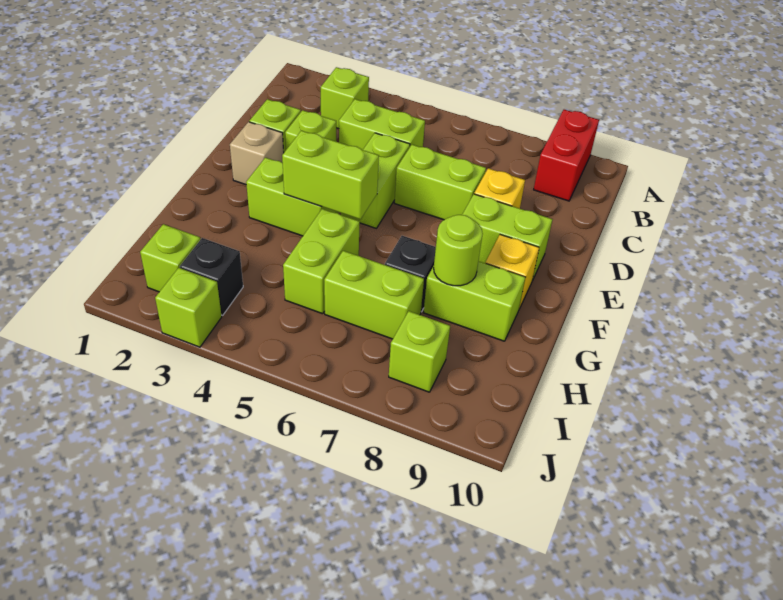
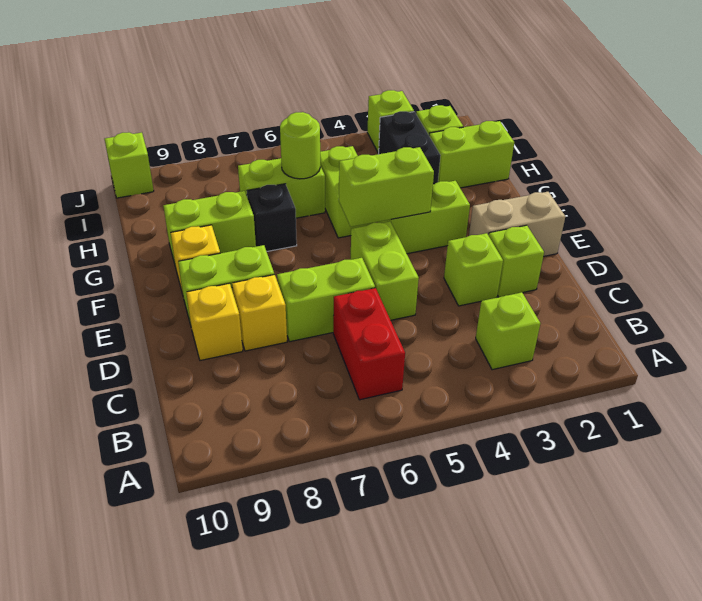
red brick A9:B9 level 1 -> red brick B6:C6 level 1
lime brick C4:C5 level 1 -> lime brick H1:H2 level 1
none -> yellow brick D9 level 1
tan brick E2 level 1 -> tan brick E1:E2 level 1
lime round brick G8 level 2 -> lime round brick H6 level 2
black brick I3 level 1 -> black brick H3:I3 level 1
lime brick I8 level 1 -> lime brick J10 level 1

